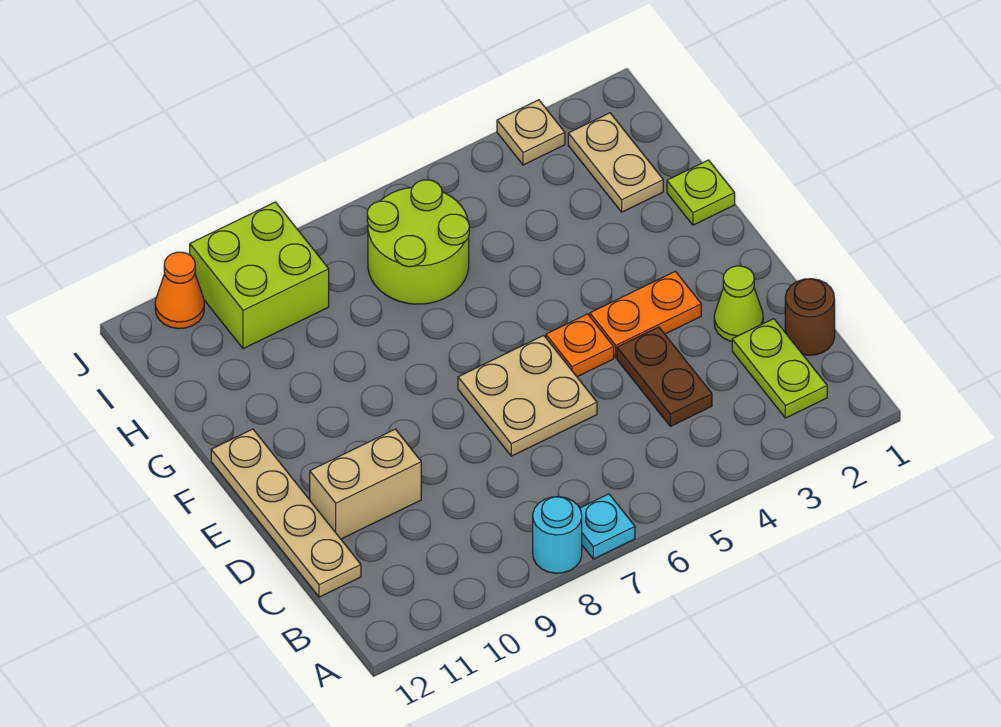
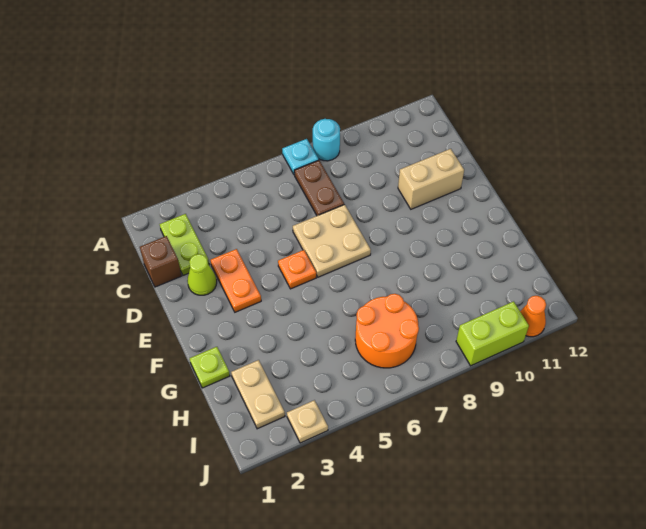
brown round brick C1 level 1 -> brown brick C1 level 1
brown plate C4:D4 level 1 -> brown plate B7:C7 level 1
tan plate C12:F12 level 1 -> none
orange plate E3:E4 level 1 -> orange plate D3:E3 level 1
lime round brick H6:I7 level 1 -> orange round brick H6:I7 level 1
lime brick I9:J10 level 1 -> lime brick J9:J10 level 1

